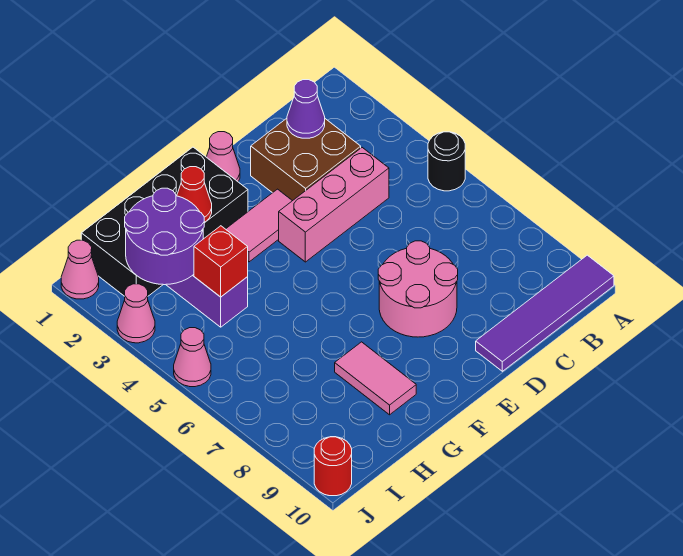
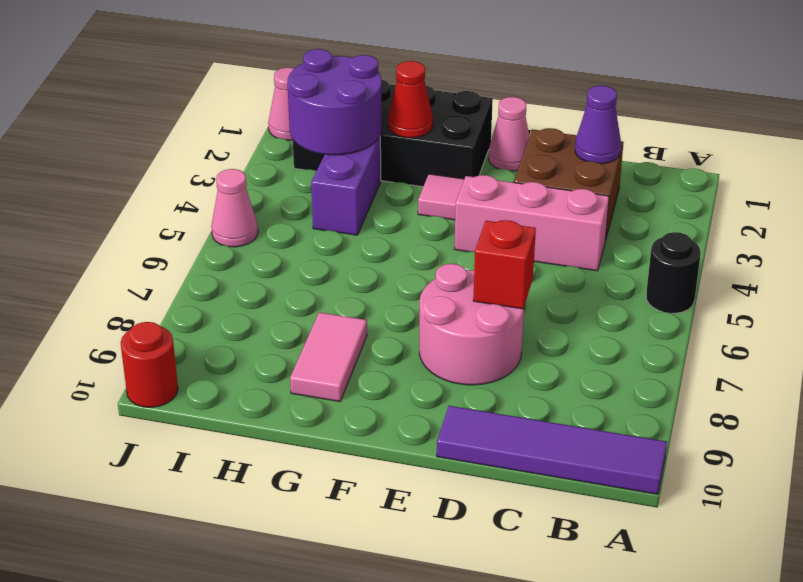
red brick H4 level 2 -> red brick D7 level 2
pink cone J3 level 1 -> none

